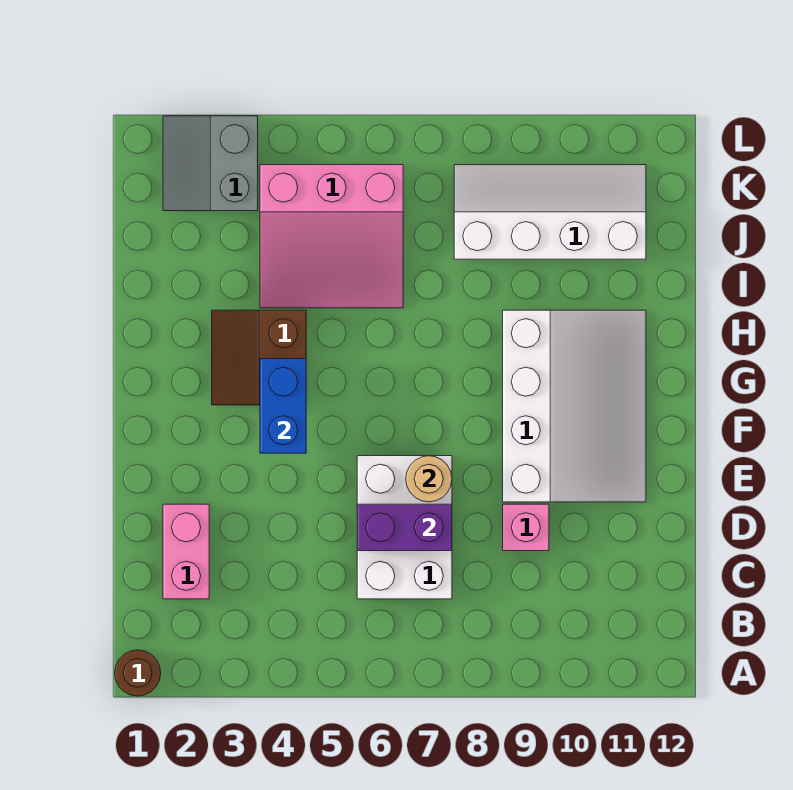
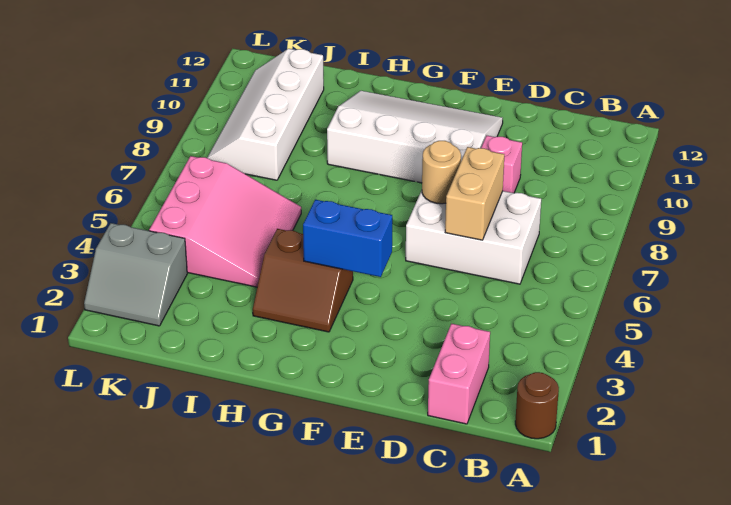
pink brick C2:D2 level 1 -> pink brick C1:C2 level 1
purple brick D6:D7 level 2 -> tan brick D6:D7 level 2

